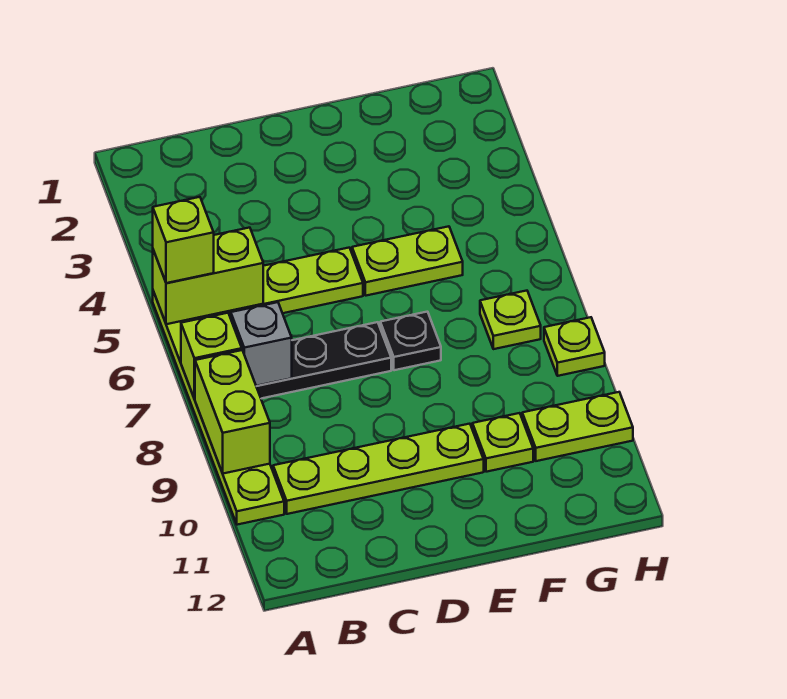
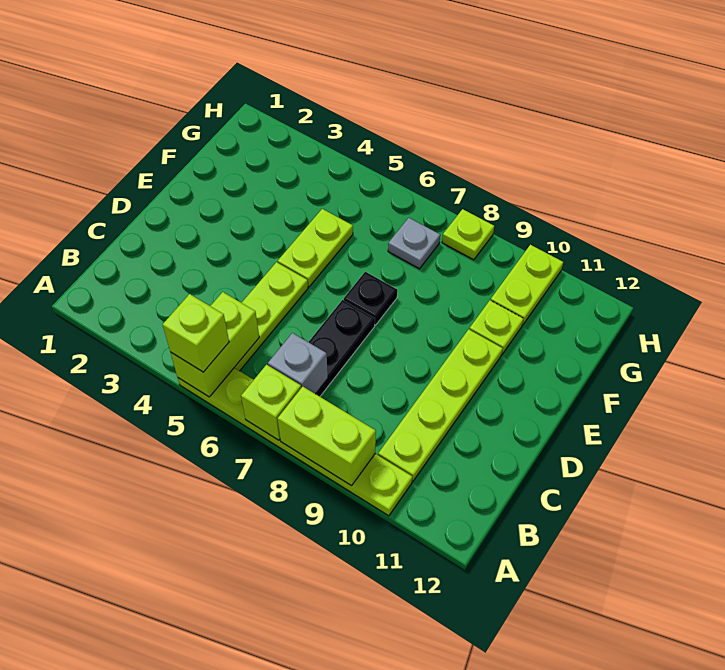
lime plate G7 level 1 -> grey plate G7 level 1

